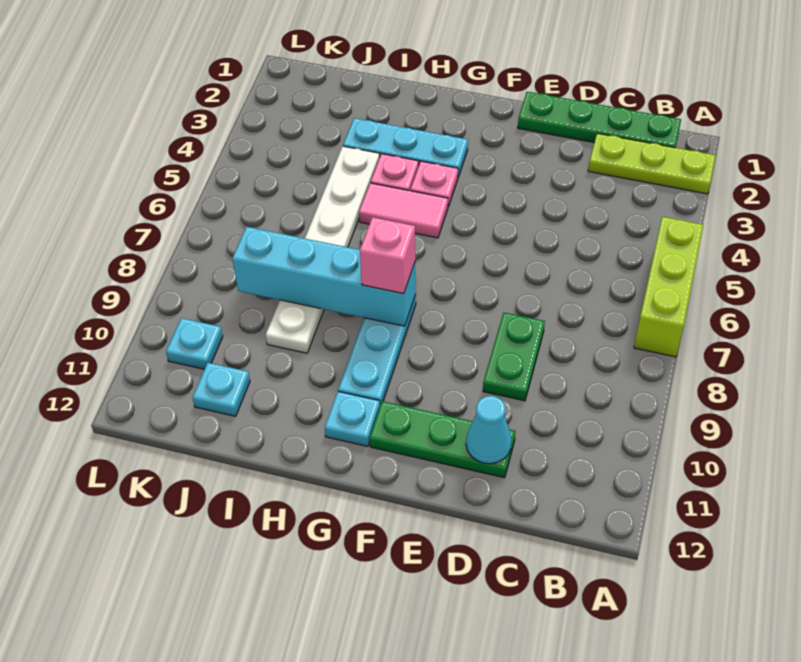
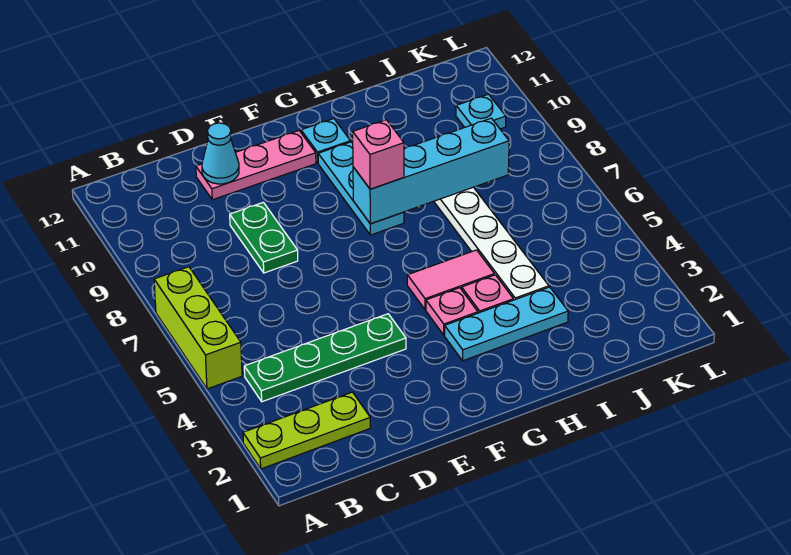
green plate B1:E1 level 1 -> green plate B4:E4 level 1
green plate D11:F11 level 1 -> pink plate D11:F11 level 1
cyan plate J11 level 1 -> none

